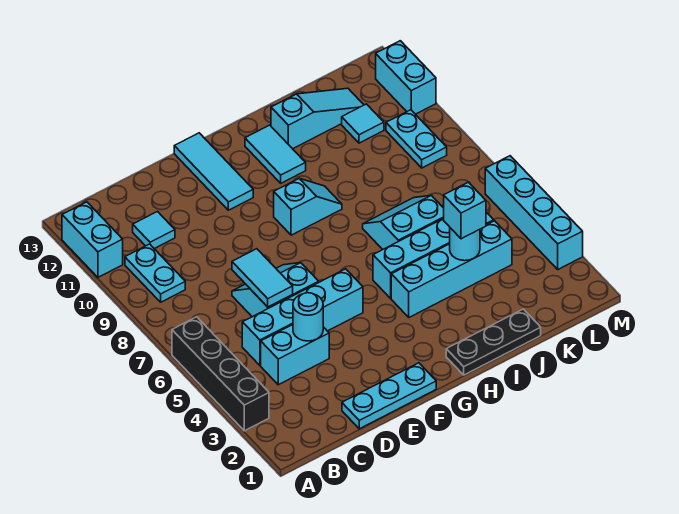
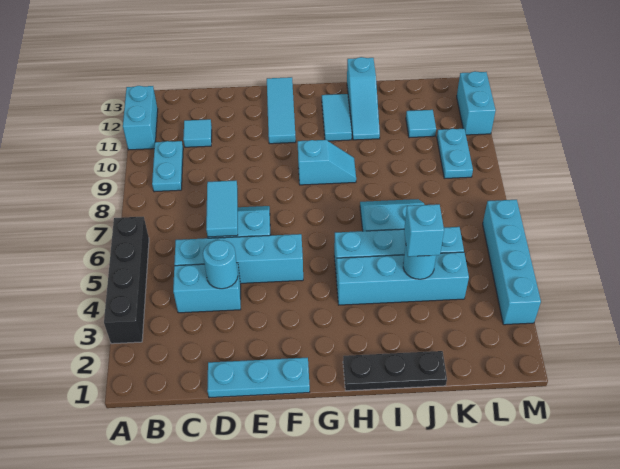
cyan slope I12:K12 level 1 top I -> cyan slope I11:I13 level 1 top 13

